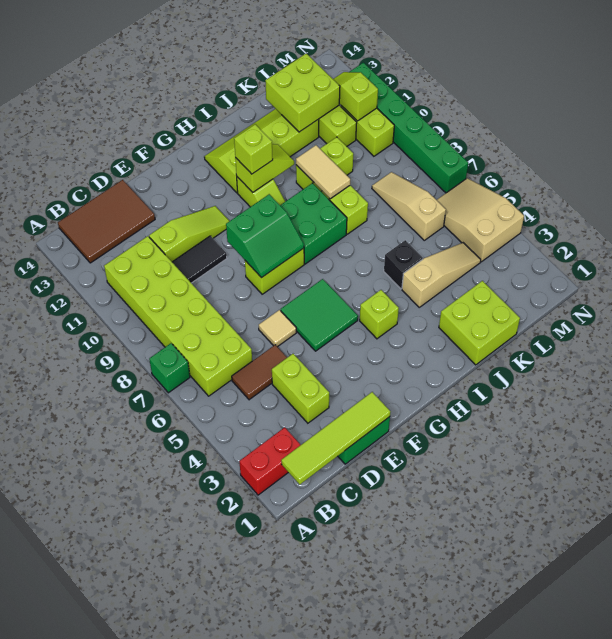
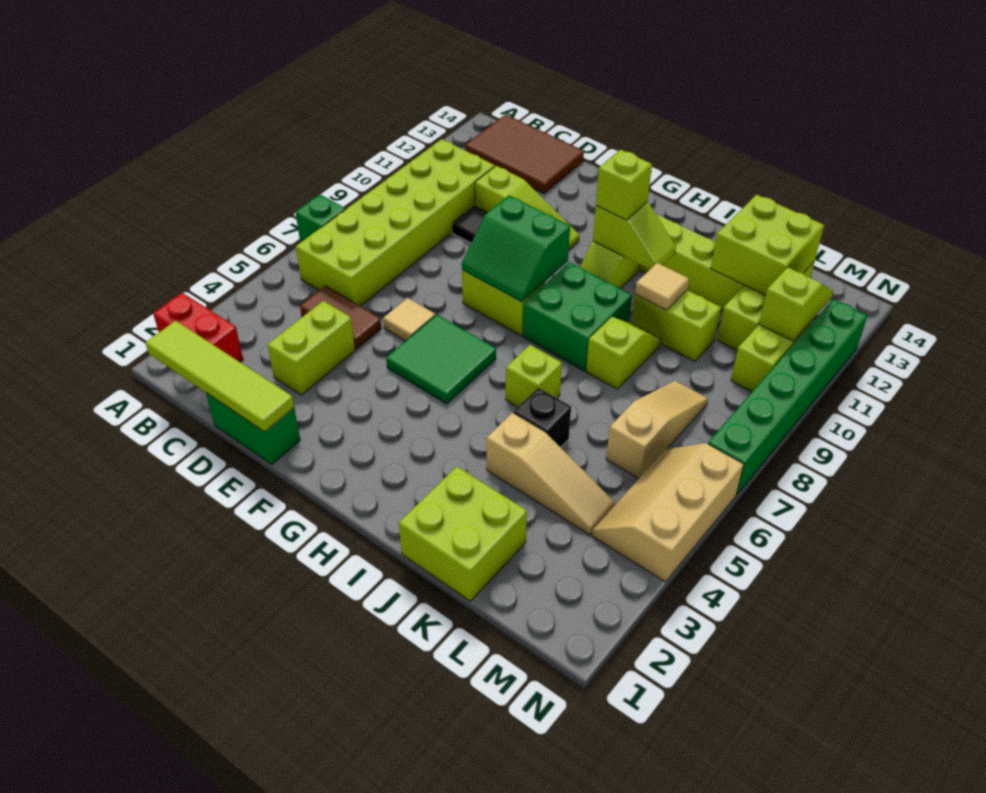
lime brick H4 level 1 -> lime brick I6 level 1
tan tile J9:J10 level 2 -> tan tile J10 level 2
tan slope M4:N6 level 1 top 4 -> tan slope M4:N6 level 1 top N

